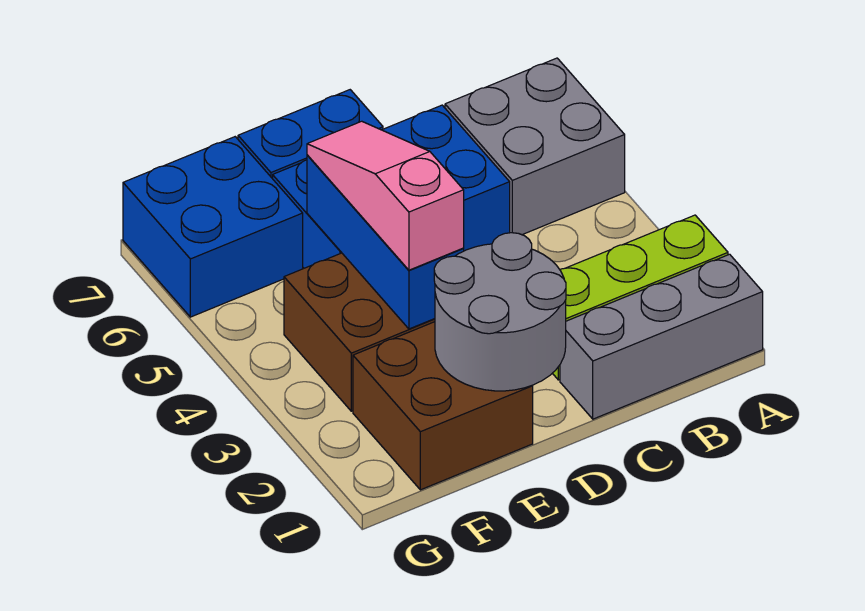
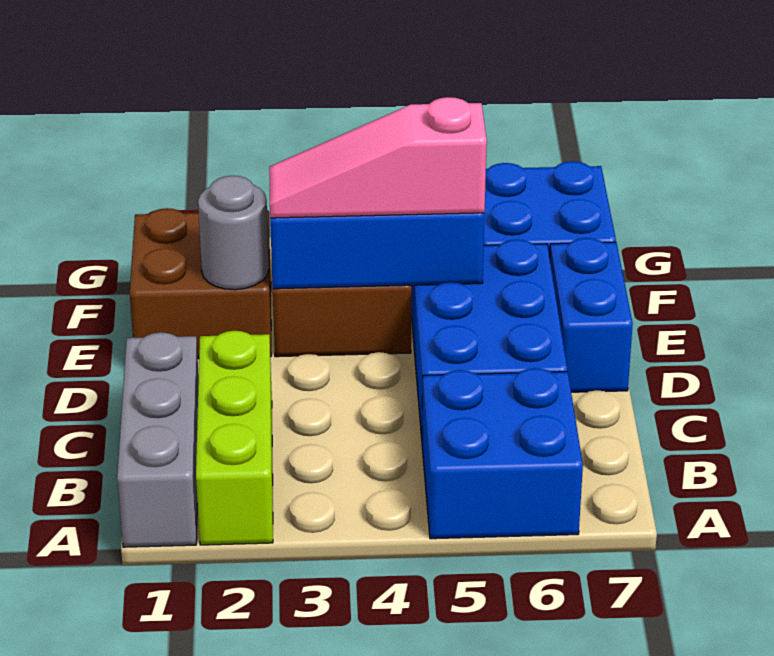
grey brick A5:B6 level 1 -> blue brick A5:B6 level 1
grey round brick D1:E2 level 2 -> grey round brick E2 level 2
pink slope E3:E5 level 3 top 3 -> pink slope E3:E5 level 3 top 5

